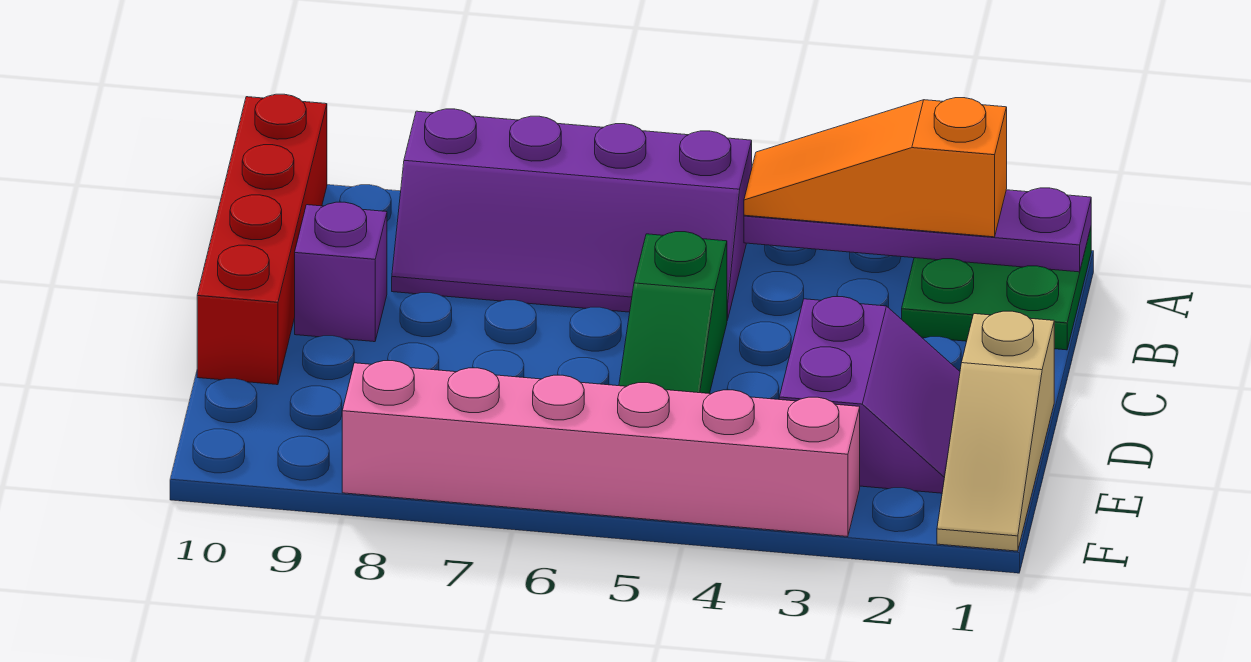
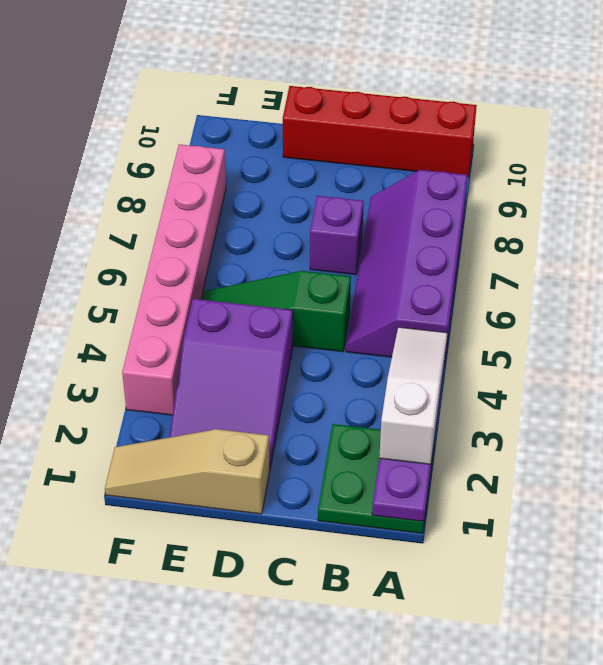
orange slope A2:A4 level 3 top 2 -> white slope A2:A4 level 3 top 2
purple brick C9 level 1 -> purple brick C7 level 1
purple slope D2:E3 level 1 top 3 -> purple slope D2:E4 level 1 top 4

